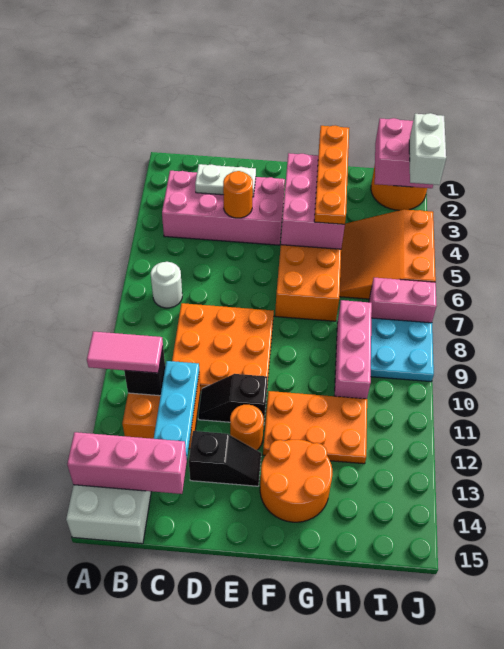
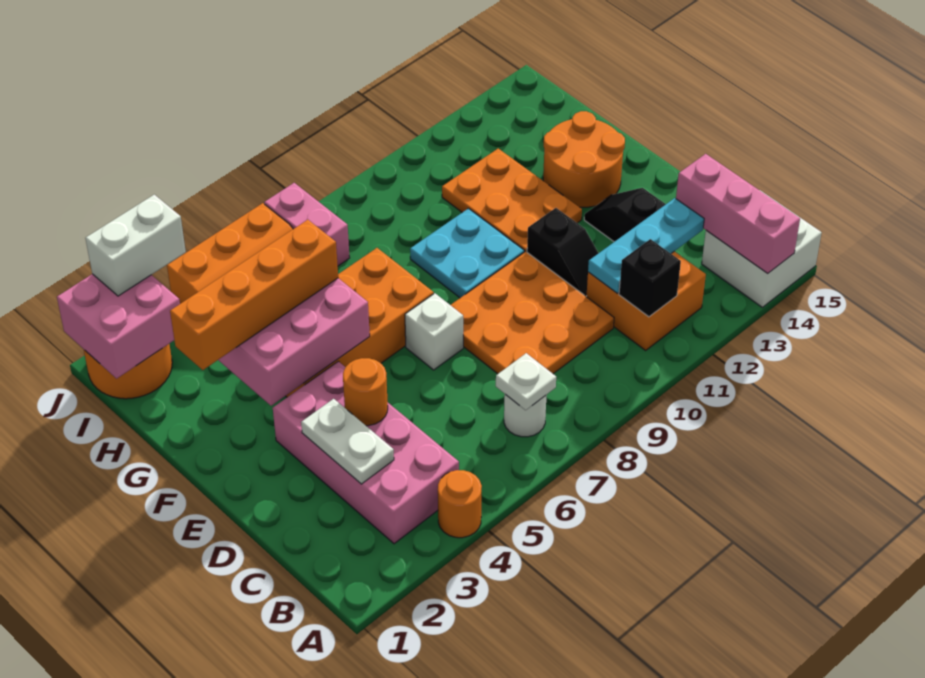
pink tile A11:B11 level 3 -> none
none -> white plate B7 level 2
none -> white brick E7 level 1
orange round brick E12 level 1 -> orange round brick A4 level 1
orange plate G2:G5 level 3 -> orange brick G2:G5 level 3
pink brick H8:H10 level 1 -> none
cyan plate I8:J9 level 1 -> cyan plate F9:G10 level 1

